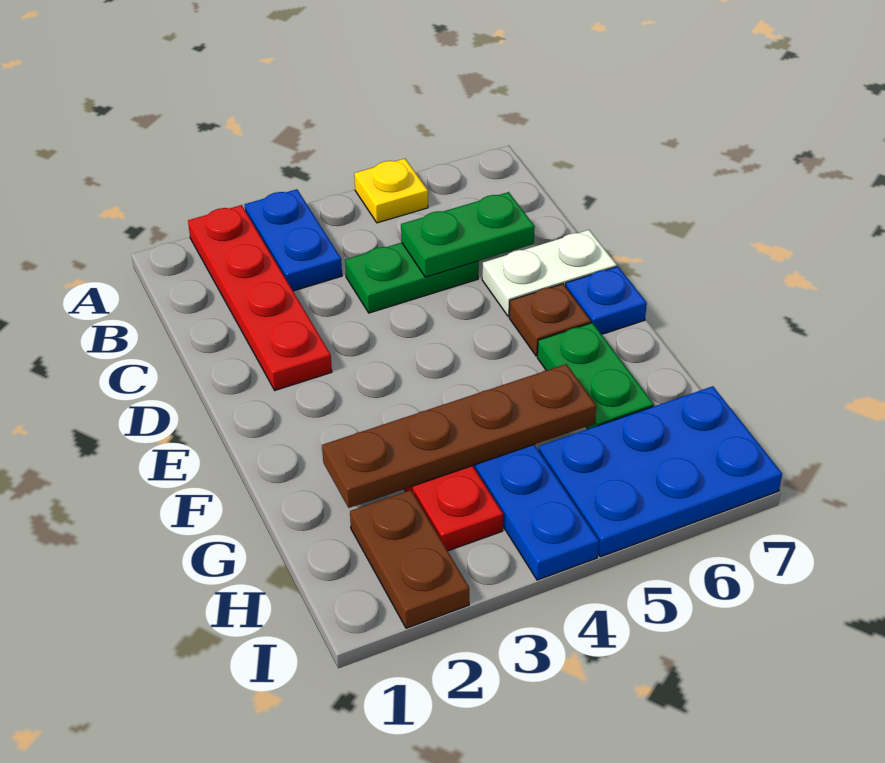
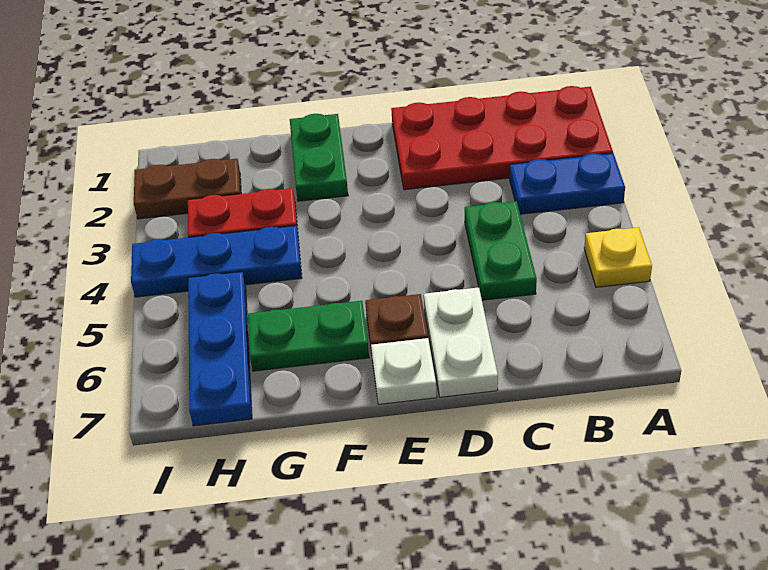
red plate A2:D2 level 1 -> red plate A1:D2 level 1
green plate C5:C6 level 2 -> green plate F1:F2 level 1
blue plate E7 level 1 -> white plate E7 level 1
brown plate G2:G5 level 2 -> none
blue plate H5:I7 level 1 -> blue plate H5:H7 level 1

